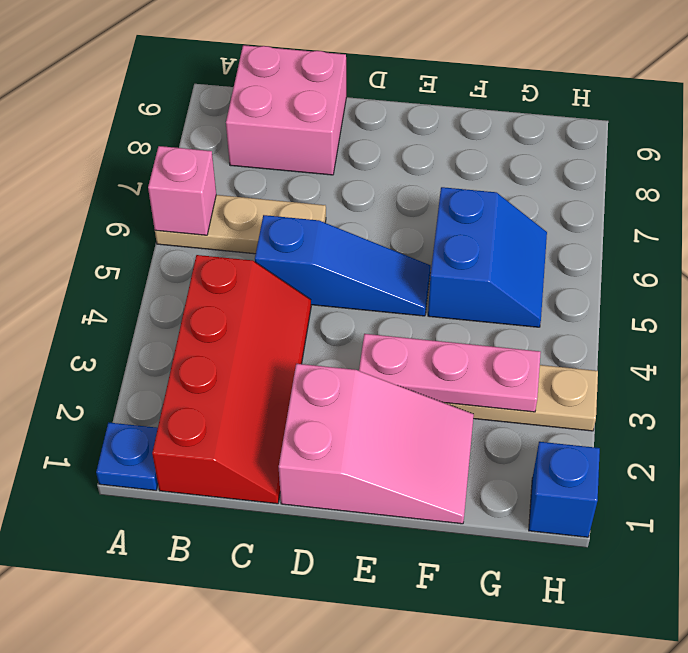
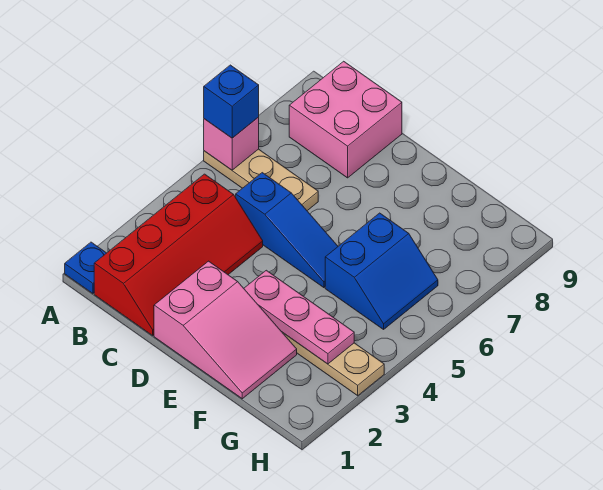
blue brick H1 level 1 -> blue brick A6 level 3

